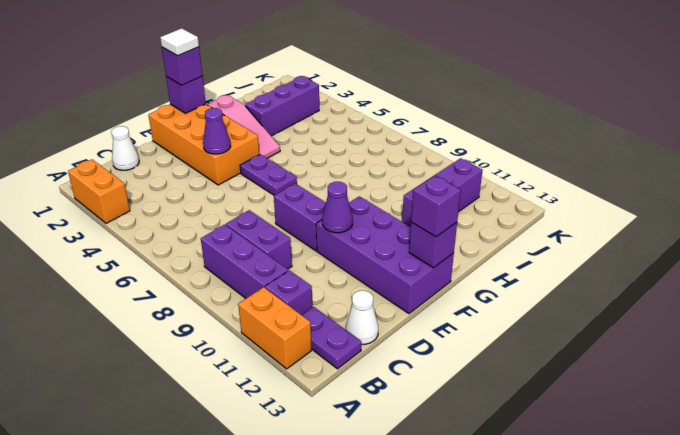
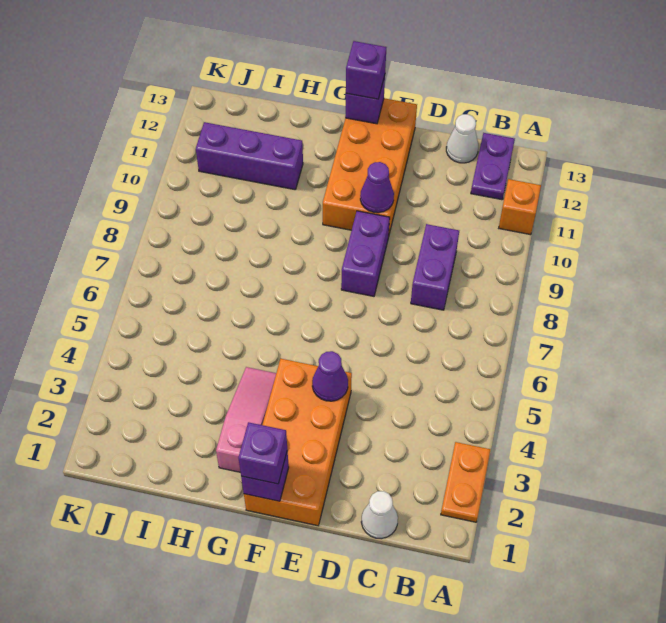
orange brick A2:A3 level 1 -> orange plate A2:A3 level 1
orange brick A11:A12 level 1 -> orange brick A11 level 1
purple brick B8:B10 level 1 -> none
purple brick B11 level 1 -> none
purple brick E10:F13 level 1 -> orange brick E10:F13 level 1
white tile F1 level 4 -> none
purple plate F5:F6 level 1 -> none
purple brick H3:J3 level 1 -> none

